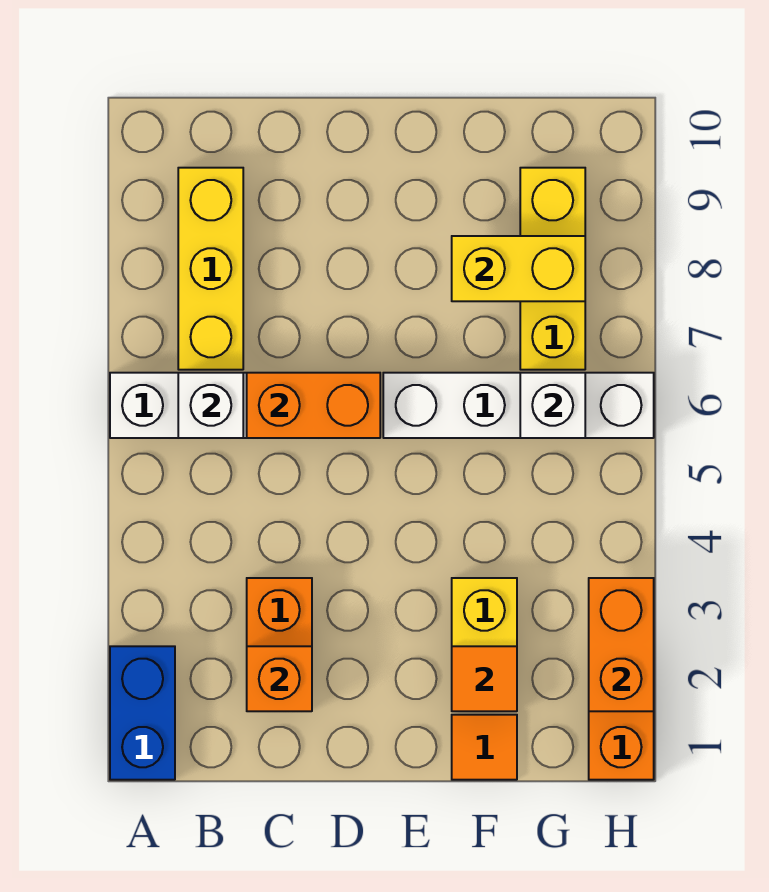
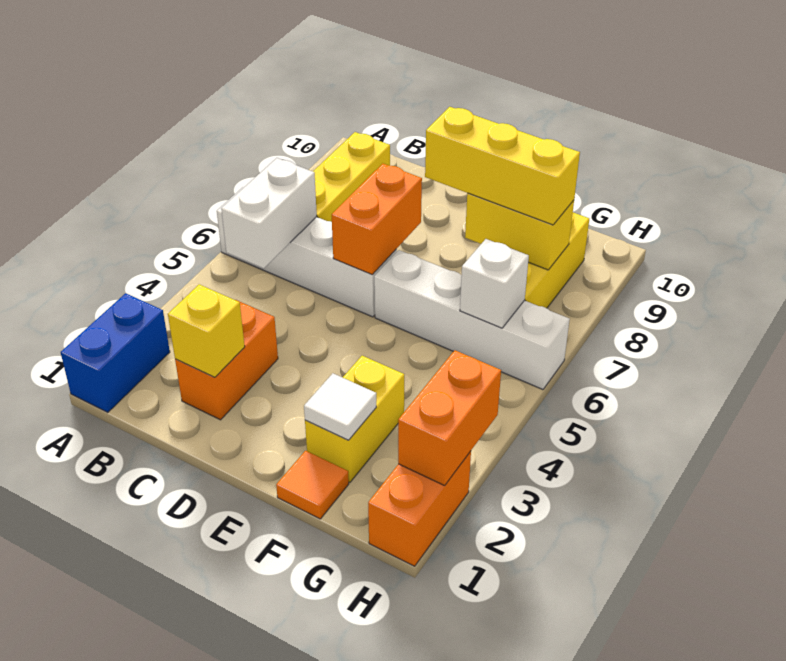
white brick B6 level 2 -> white brick B5:B6 level 2
orange brick C2 level 2 -> yellow brick C2 level 2
orange brick C6:D6 level 2 -> orange brick D6:D7 level 2
none -> yellow brick E8:G8 level 3
orange tile F2 level 2 -> white tile F2 level 2

